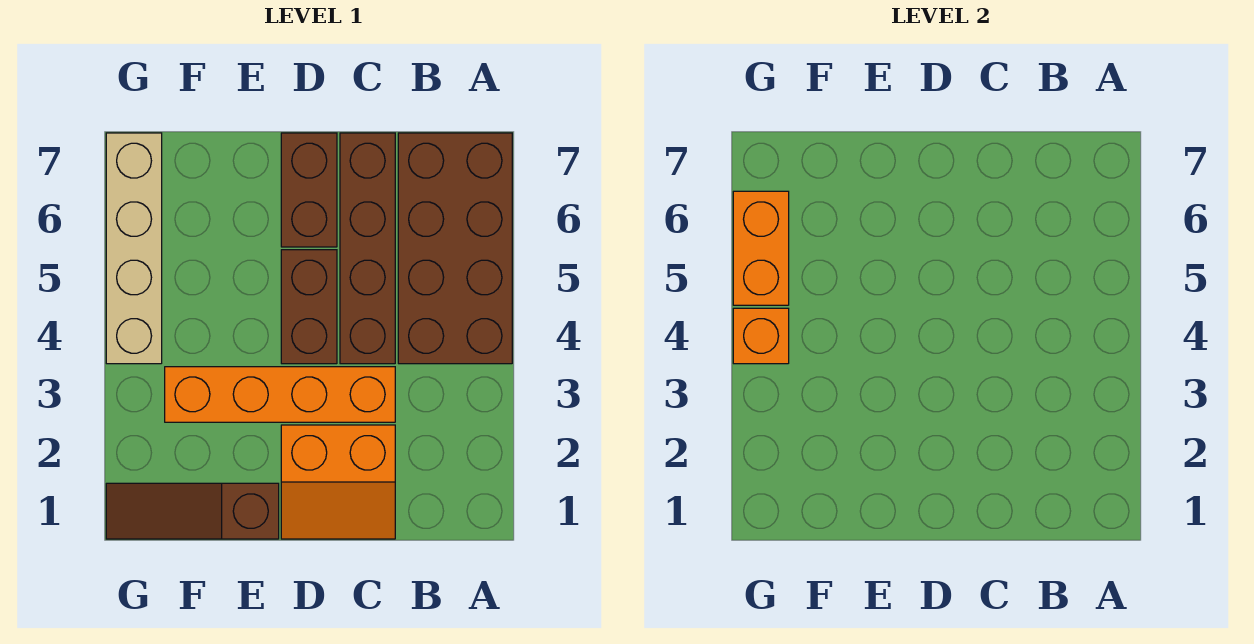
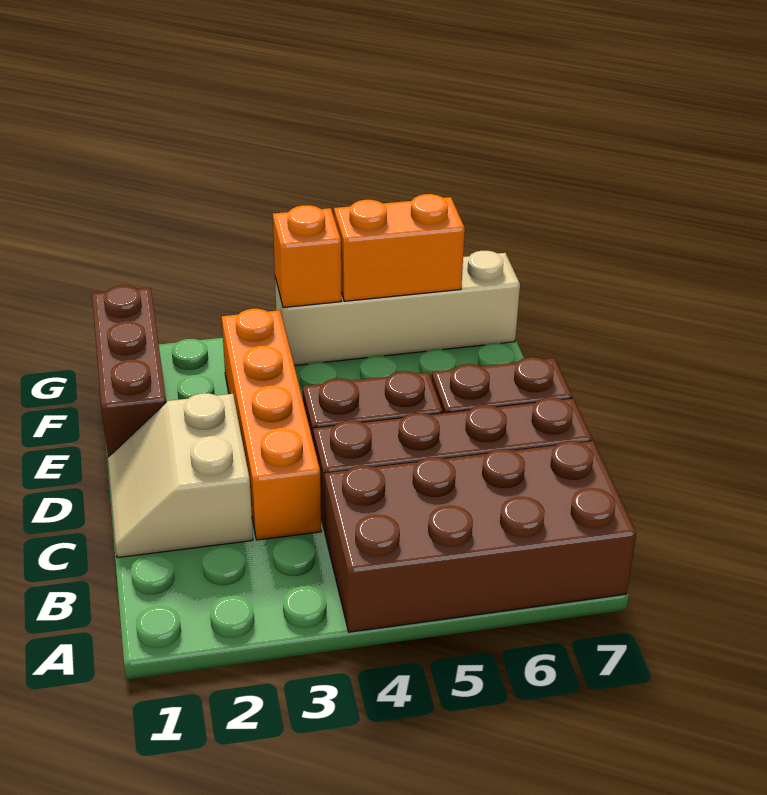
orange slope C1:D2 level 1 top 2 -> tan slope C1:D2 level 1 top 2
brown slope E1:G1 level 1 top E -> brown brick E1:G1 level 1

